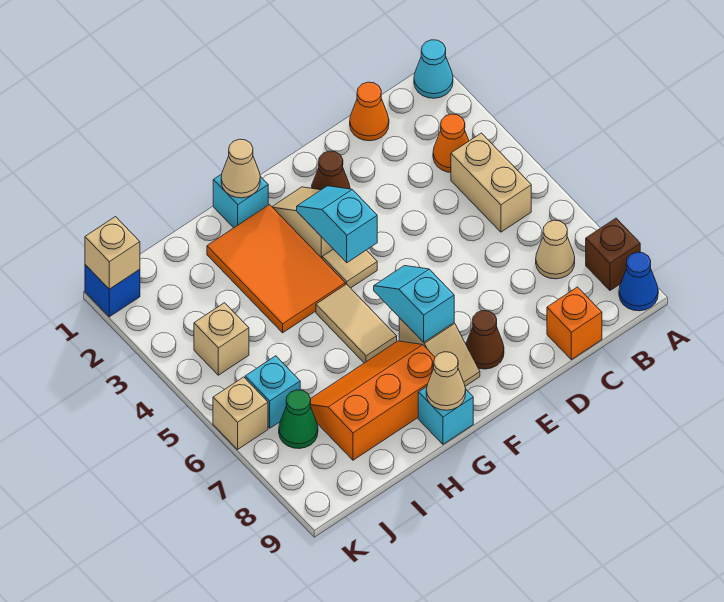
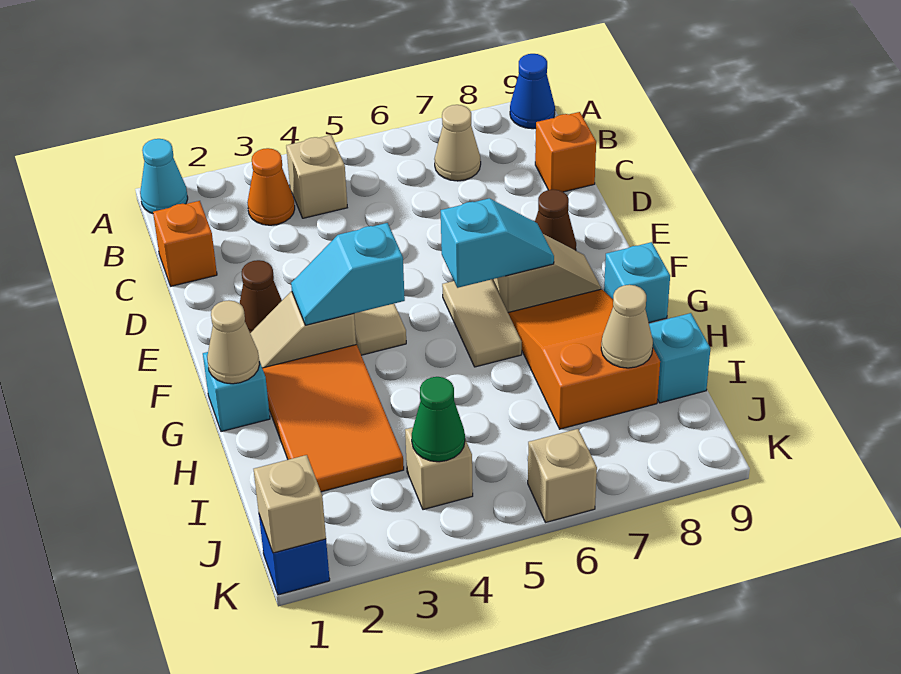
brown brick A8 level 1 -> none
tan brick B4:B5 level 1 -> tan brick B4 level 1
orange cone C1 level 1 -> orange brick C1 level 1
cyan slope F6:F7 level 2 top 7 -> cyan slope F6:F7 level 2 top 6
orange tile G2:H4 level 1 -> orange tile G2:I3 level 1
tan tile G5:G6 level 1 -> tan tile F6:G6 level 1
orange slope G7:I8 level 1 top 8 -> orange slope G7:I8 level 1 top I
tan cone G9 level 2 -> tan cone I8 level 2
cyan brick J6 level 1 -> cyan brick I9 level 1
green cone J7 level 1 -> green cone J4 level 2

